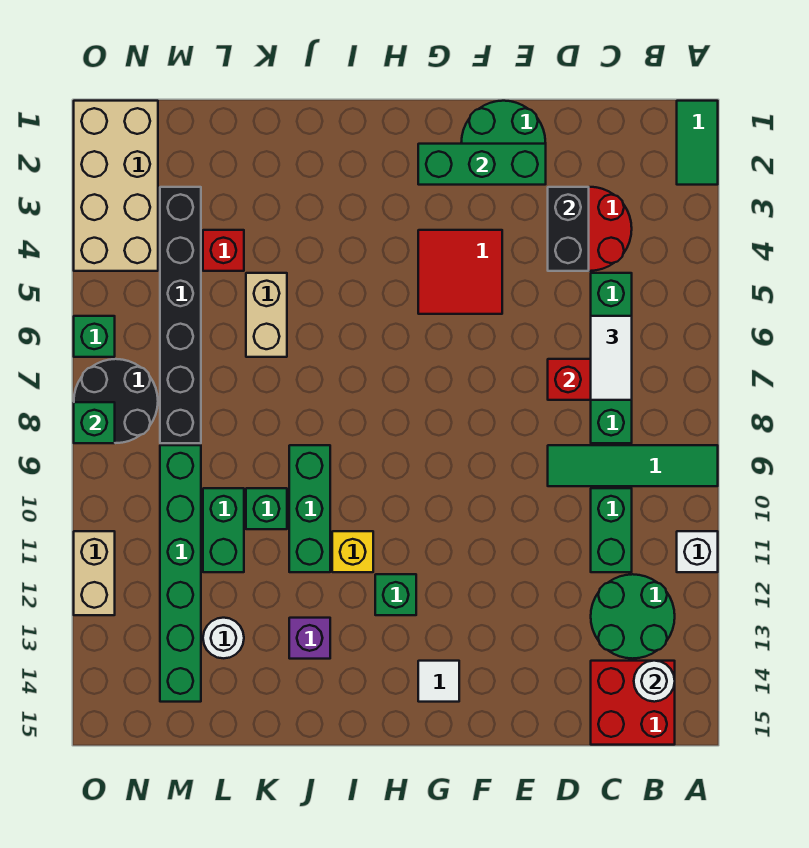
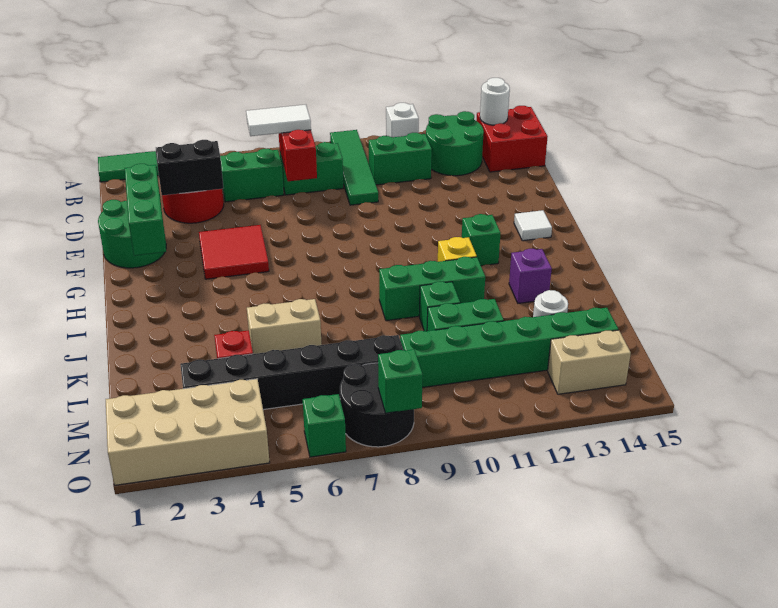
tan brick O11:O12 level 1 -> tan brick N13:N14 level 1

